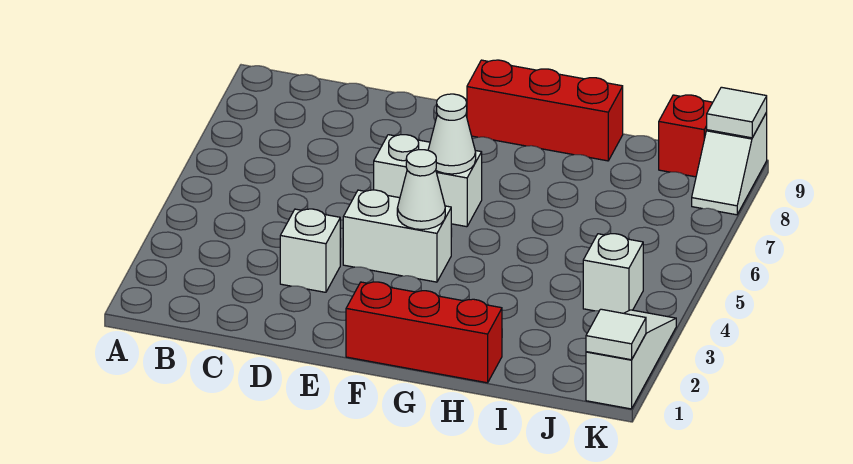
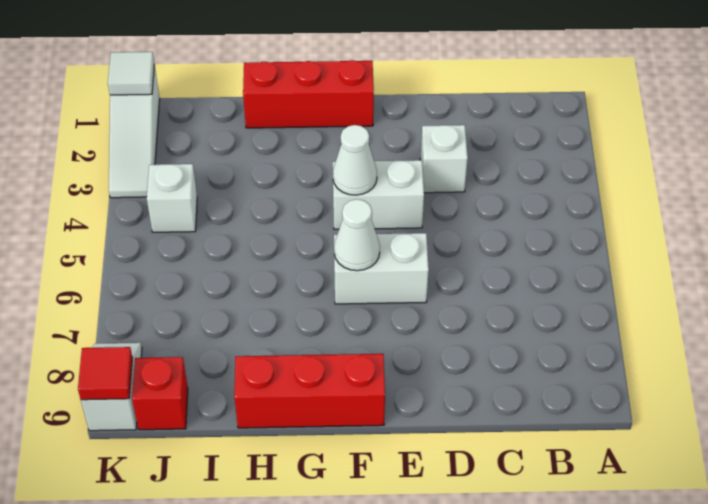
white tile K9 level 2 -> red tile K9 level 2

